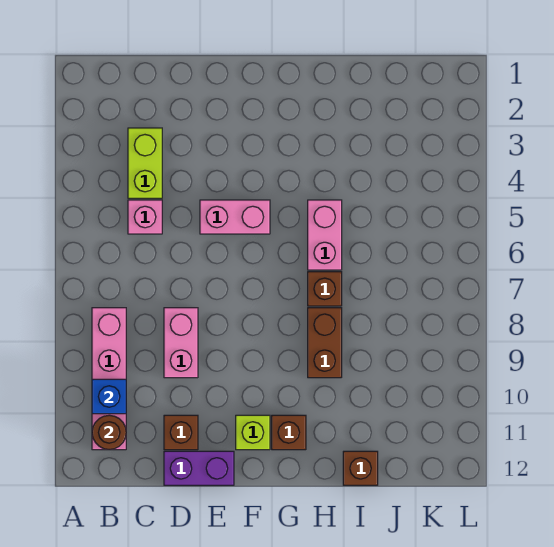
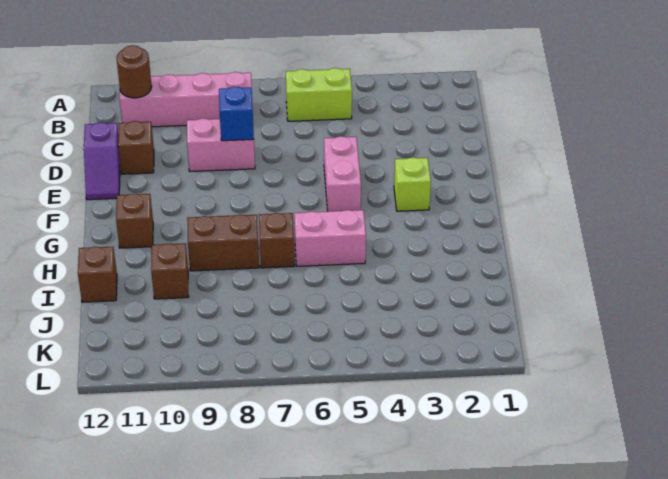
blue brick B10 level 2 -> blue brick D8 level 2
lime brick C3:C4 level 1 -> lime brick B5:B6 level 1
pink brick C5 level 1 -> none
purple brick D12:E12 level 1 -> purple slope D12:E12 level 1 top D
lime brick F11 level 1 -> lime brick F3 level 1
none -> brown brick I10 level 1

